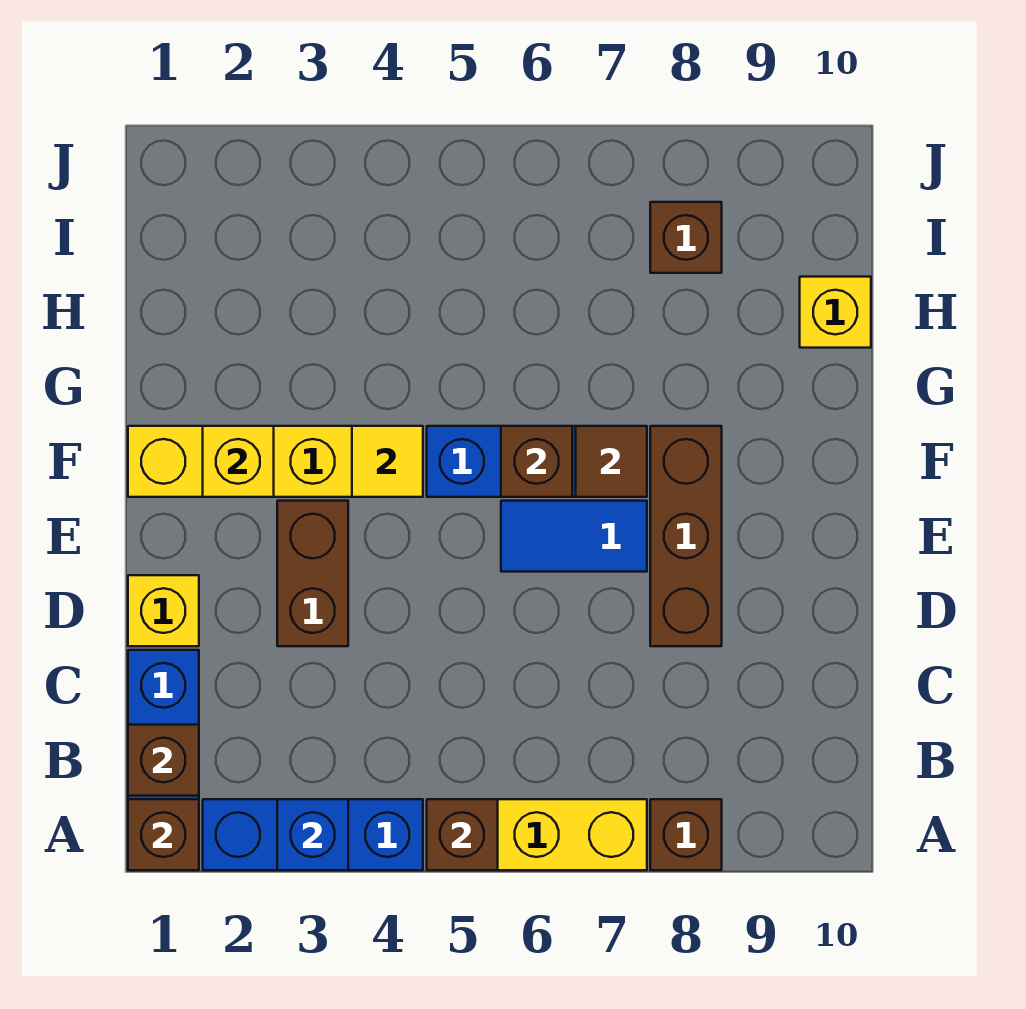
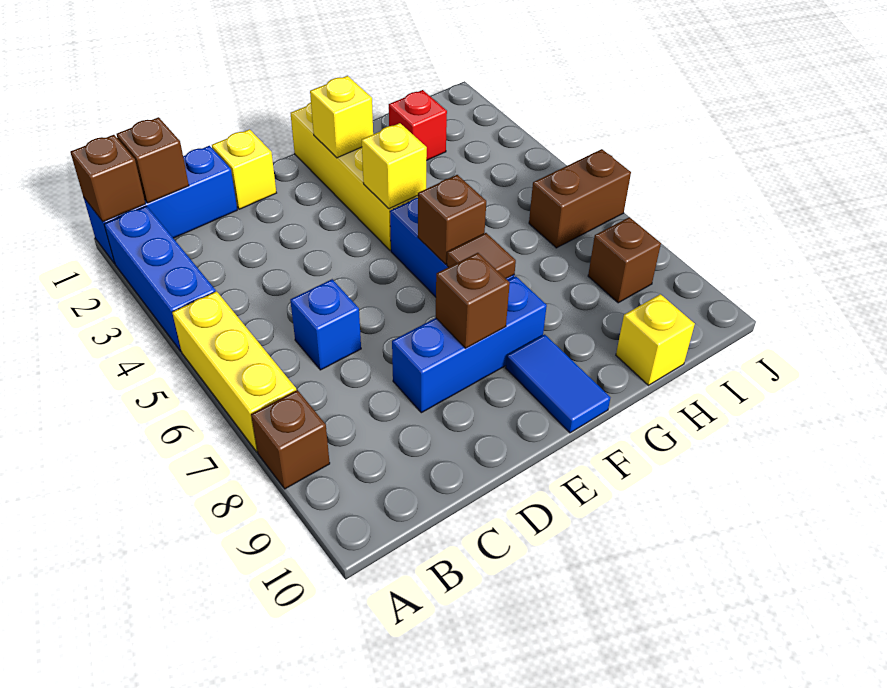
blue brick A3 level 2 -> blue brick C6 level 1
brown brick A5 level 2 -> brown brick E8 level 2
brown brick D3:E3 level 1 -> brown brick I6:J6 level 1
brown brick D8:F8 level 1 -> blue brick D8:F8 level 1
blue tile E6:E7 level 1 -> blue tile F9:F10 level 1
yellow tile F4 level 2 -> yellow brick F4 level 2
none -> red brick H2 level 1

